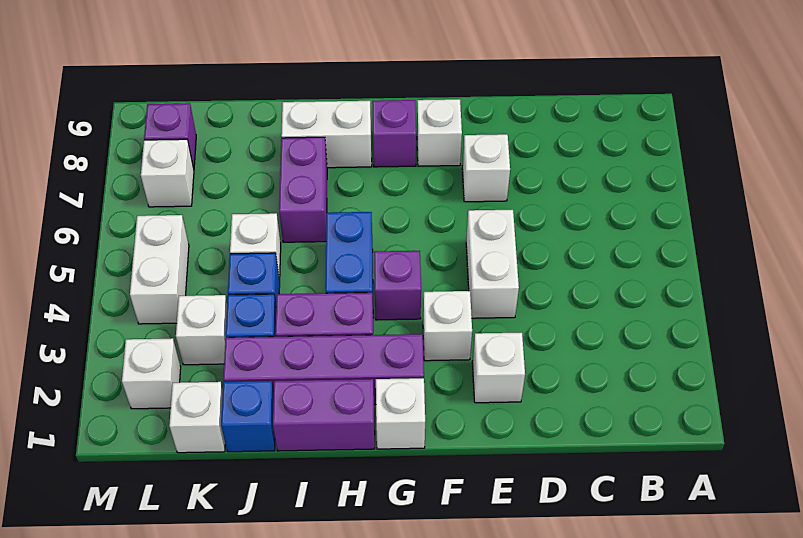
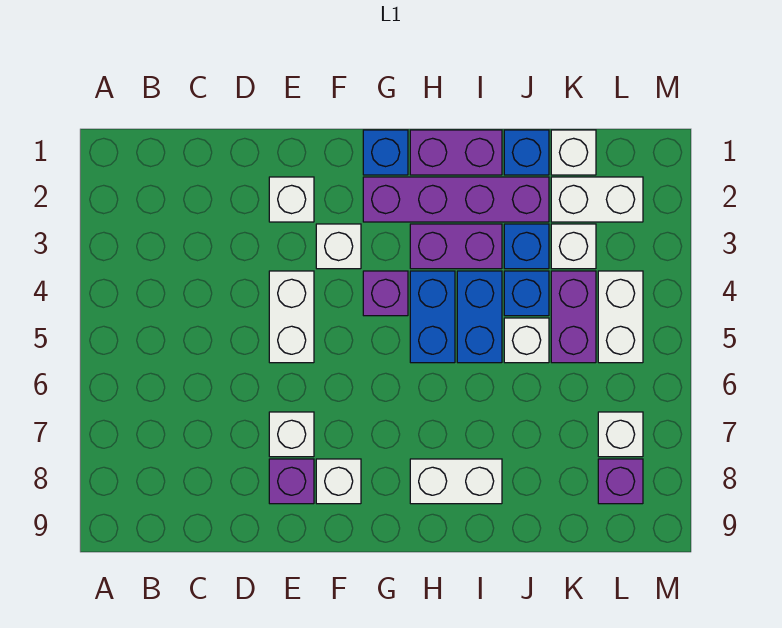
white brick G1 level 1 -> blue brick G1 level 1
purple brick G8 level 1 -> purple brick E8 level 1
none -> blue brick I4:I5 level 1
purple brick I6:I7 level 1 -> purple brick K4:K5 level 1
white brick L2 level 1 -> white brick K2:L2 level 1

